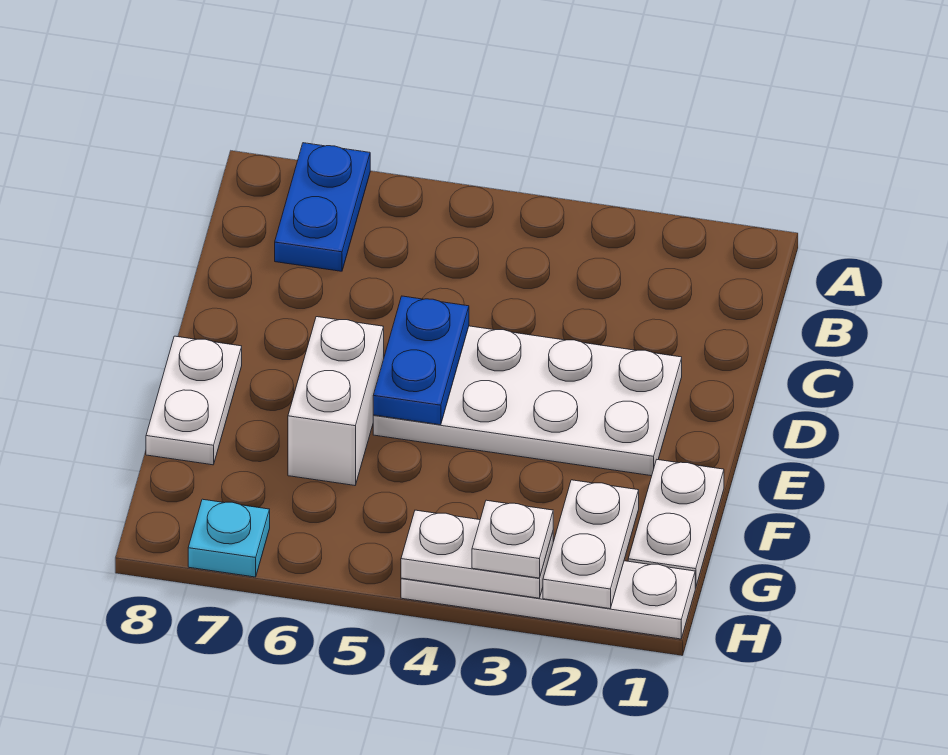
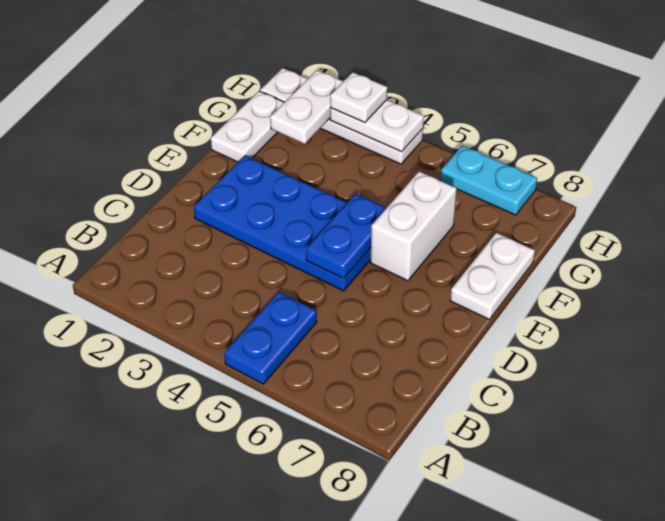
blue plate A7:B7 level 1 -> blue plate A5:B5 level 1
white plate D2:E5 level 1 -> blue plate D2:E5 level 1
cyan plate H7 level 1 -> cyan plate H6:H7 level 1

